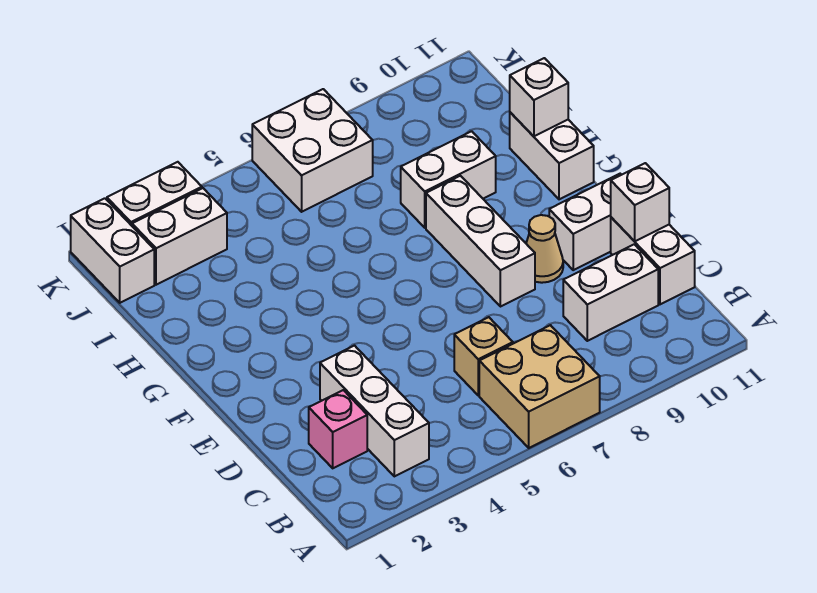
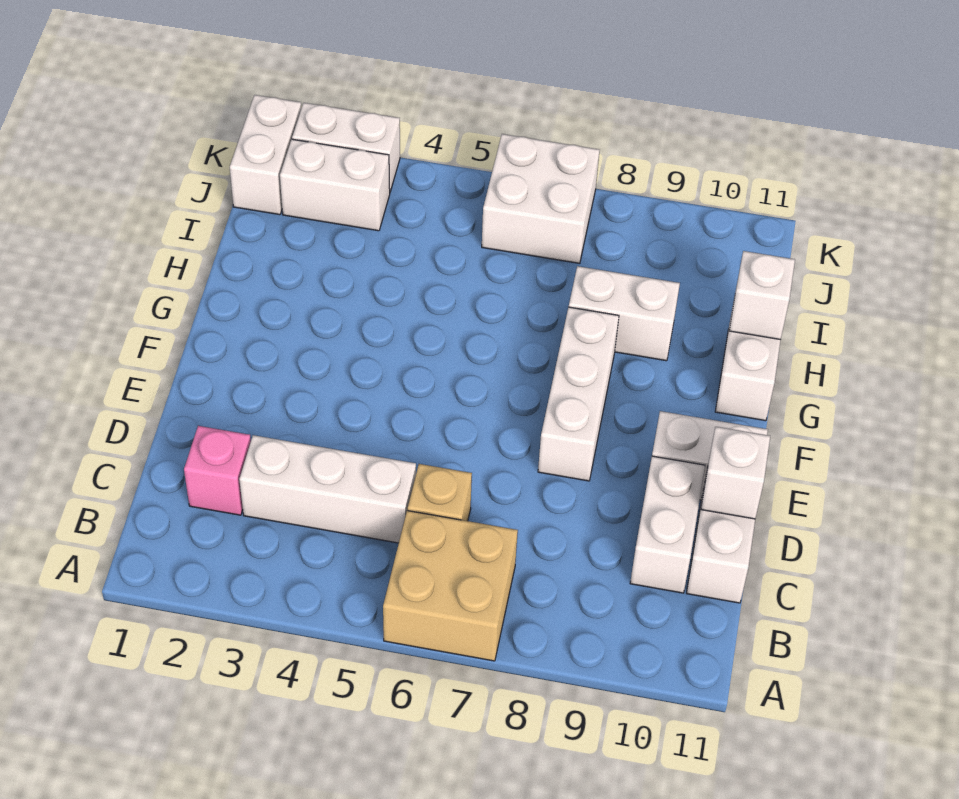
white brick B3:D3 level 1 -> white brick C3:C5 level 1
white brick C9:C10 level 1 -> white brick C10:D10 level 1
tan cone E9 level 1 -> none

